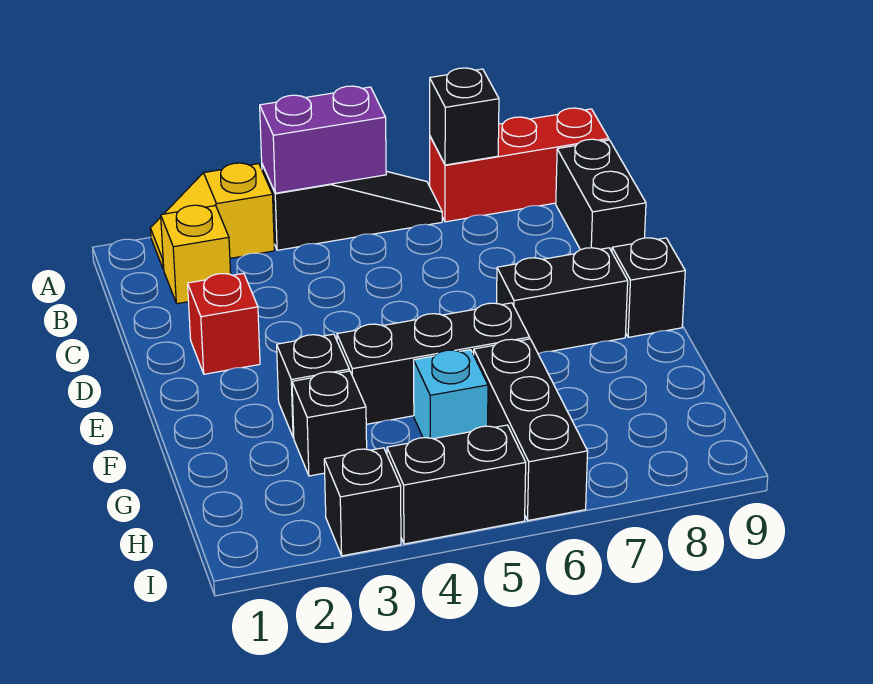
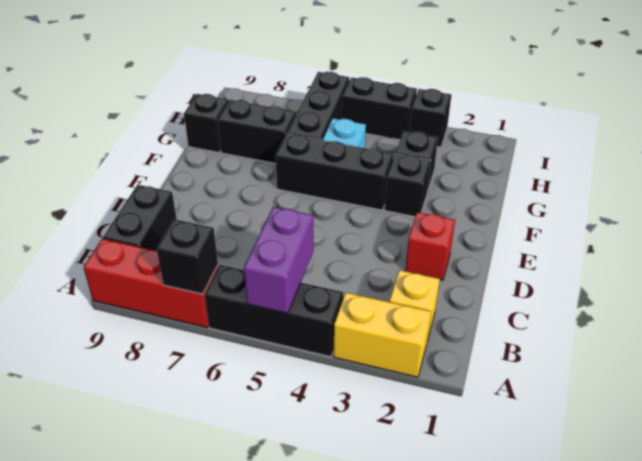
yellow slope A2:A3 level 1 top 3 -> yellow brick A2:A3 level 1
black slope A4:A6 level 1 top 4 -> black brick A4:A6 level 1
purple brick A4:A5 level 2 -> purple brick A5:B5 level 2
black brick E7:E8 level 1 -> black brick G7:G8 level 1
black brick E9 level 1 -> black brick G9 level 1

